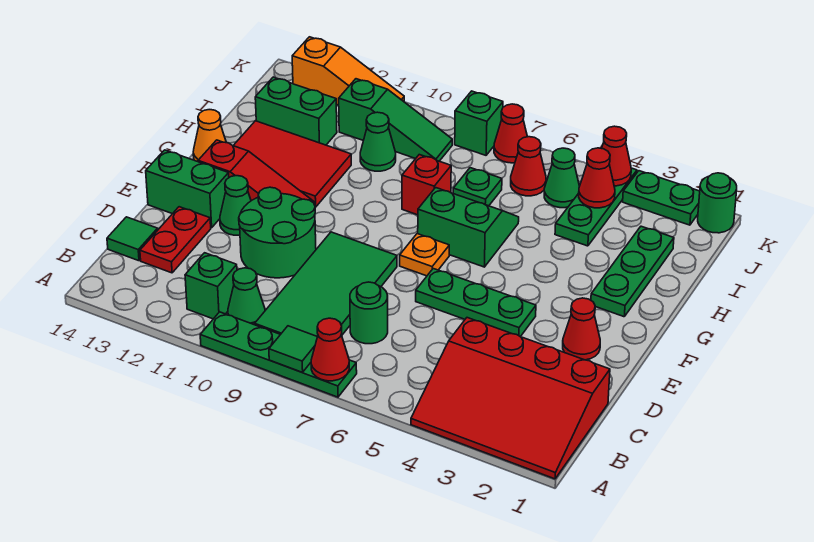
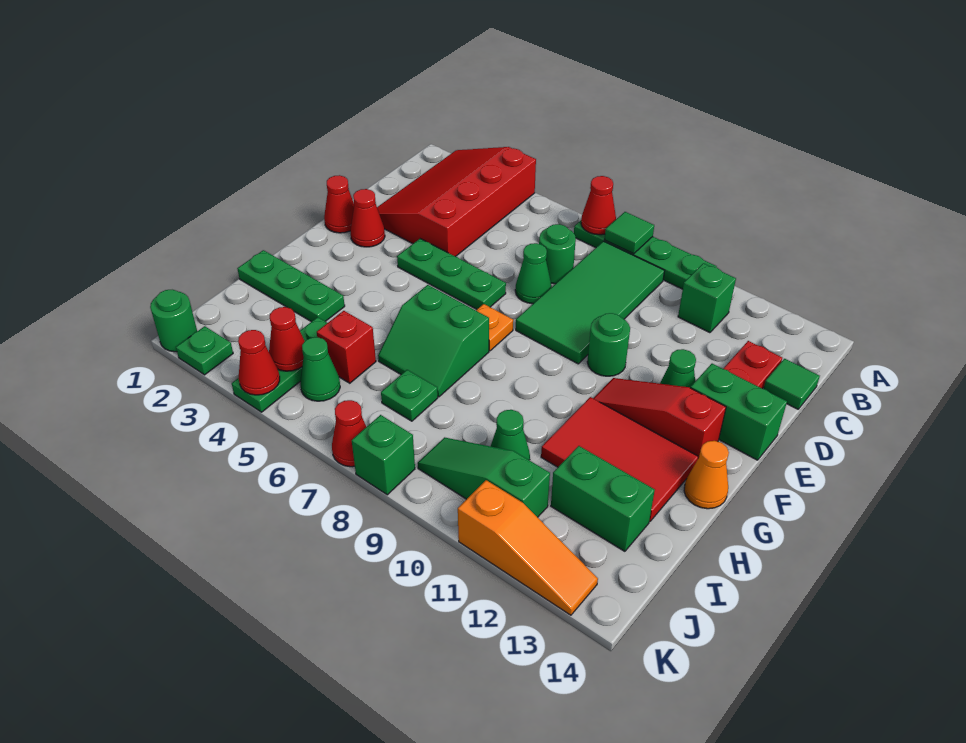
red slope A1:C4 level 1 top C -> red slope A2:D4 level 1 top 4
green cone B10 level 1 -> green cone D7 level 1
green round brick D10:E11 level 1 -> green round brick E10 level 1
green plate G2:I2 level 1 -> green plate H1:H3 level 1
red brick H8 level 1 -> red brick I5 level 1
red cone J6 level 1 -> red cone E1 level 1
green plate K2:K3 level 1 -> green plate K2 level 1
orange slope K11:K13 level 1 top 13 -> orange slope K11:K13 level 1 top 11

